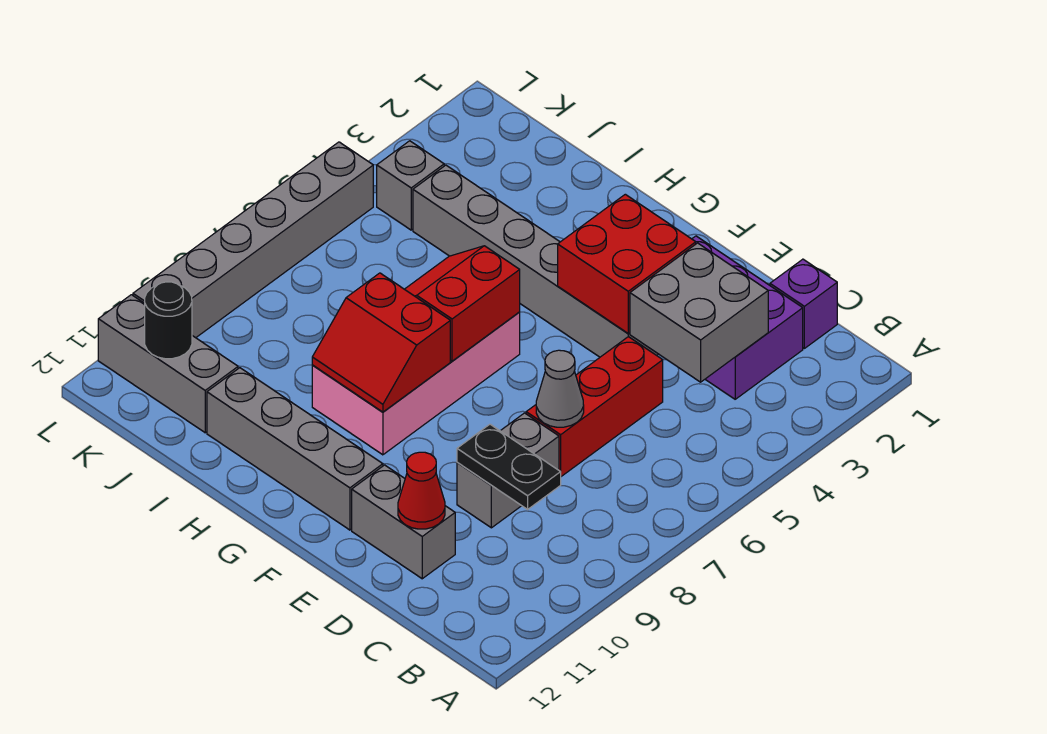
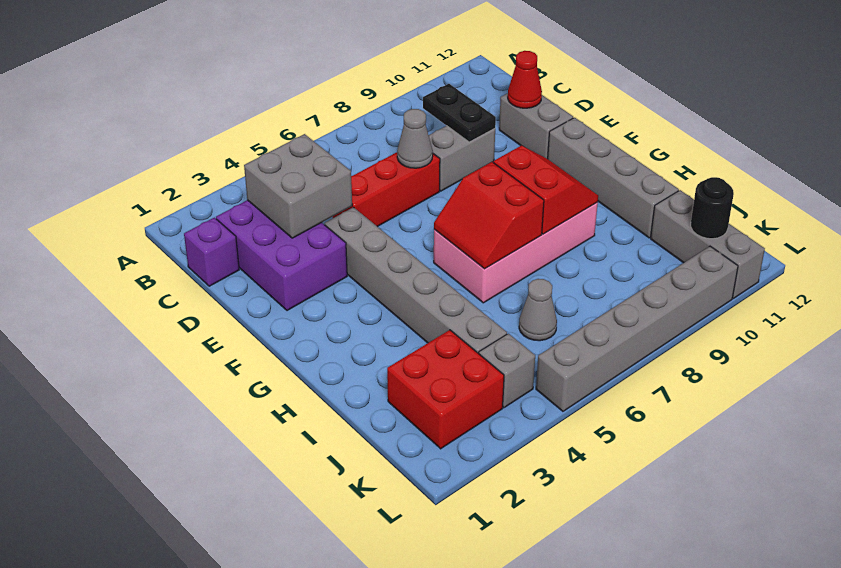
red brick E3:F4 level 2 -> red brick J2:K3 level 1
red slope G6:H7 level 2 top G -> red slope G6:H7 level 2 top 7
none -> grey cone J6 level 1

